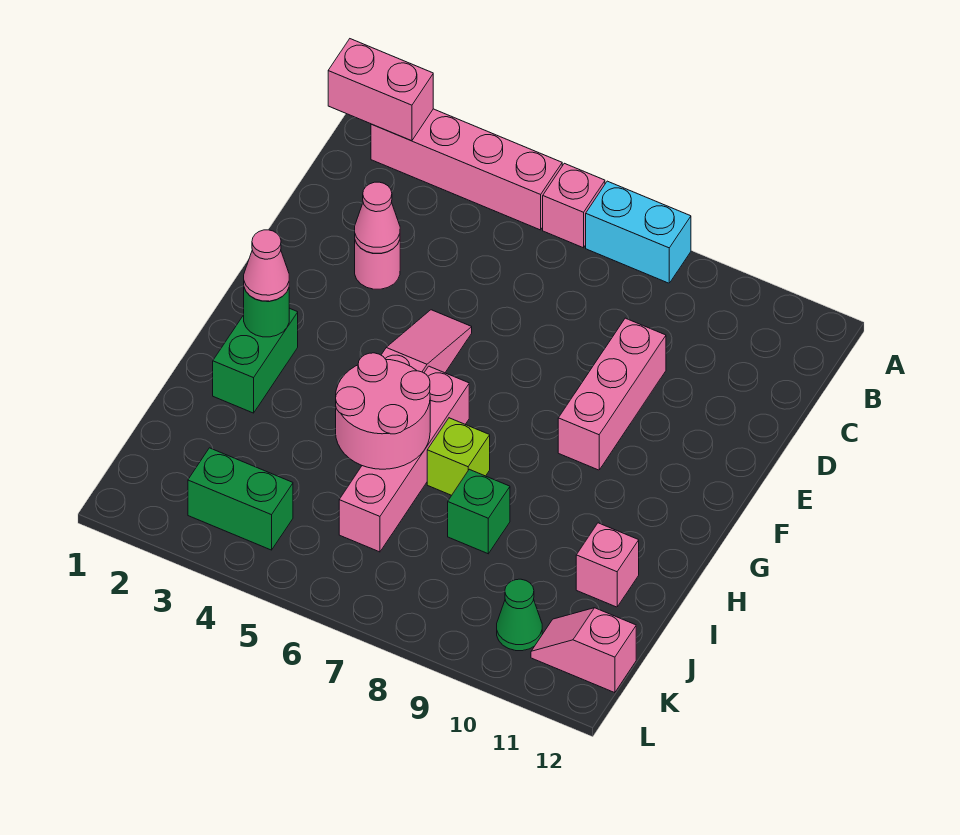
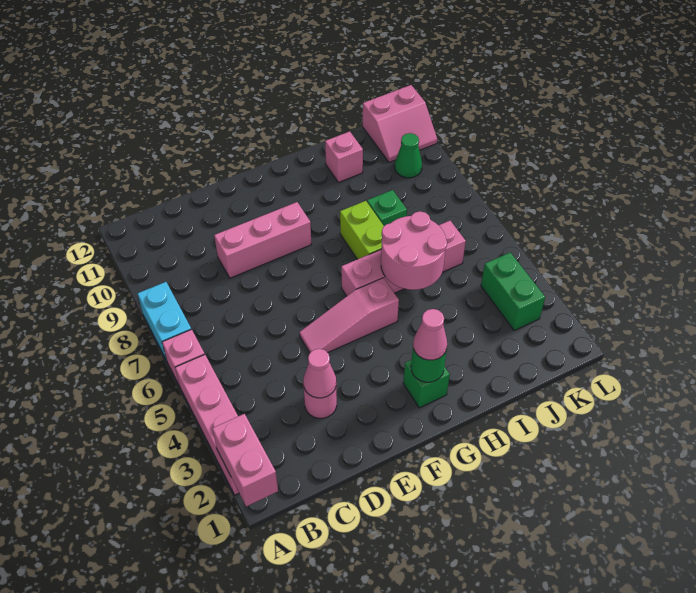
green brick G2:H2 level 1 -> green brick G2 level 1
lime brick H7 level 1 -> lime brick H7:H8 level 1
pink slope K11:K12 level 1 top 12 -> pink slope K11:L12 level 1 top 12

